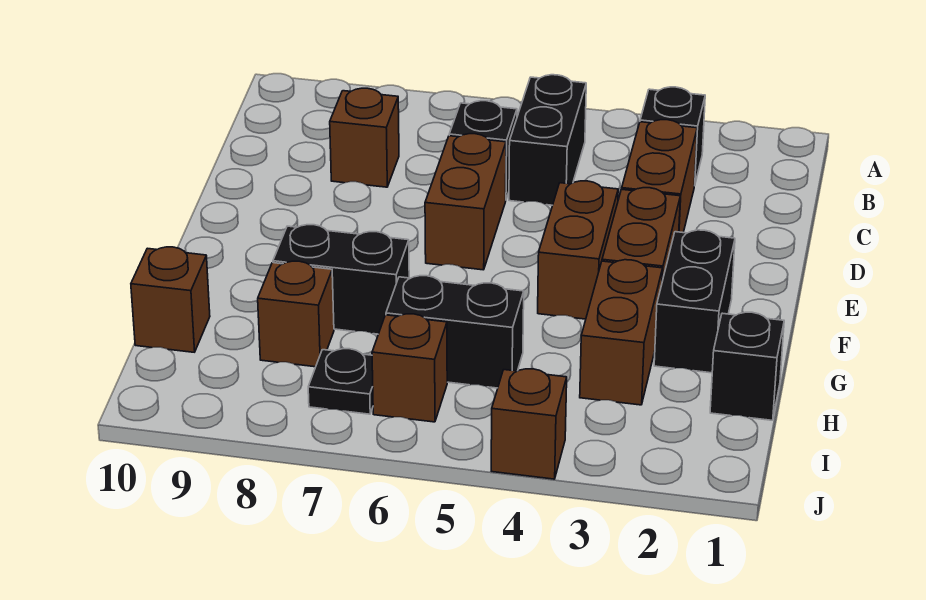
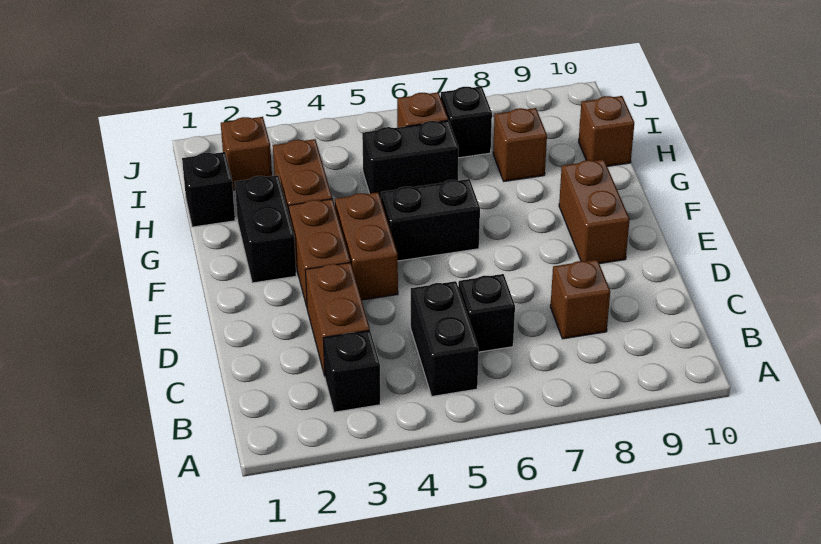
brown brick D6:E6 level 1 -> brown brick E9:F9 level 1
black brick G7:G8 level 1 -> black brick F5:F6 level 1
black plate I7 level 1 -> black brick I7 level 1
brown brick J4 level 1 -> brown brick I2 level 1

